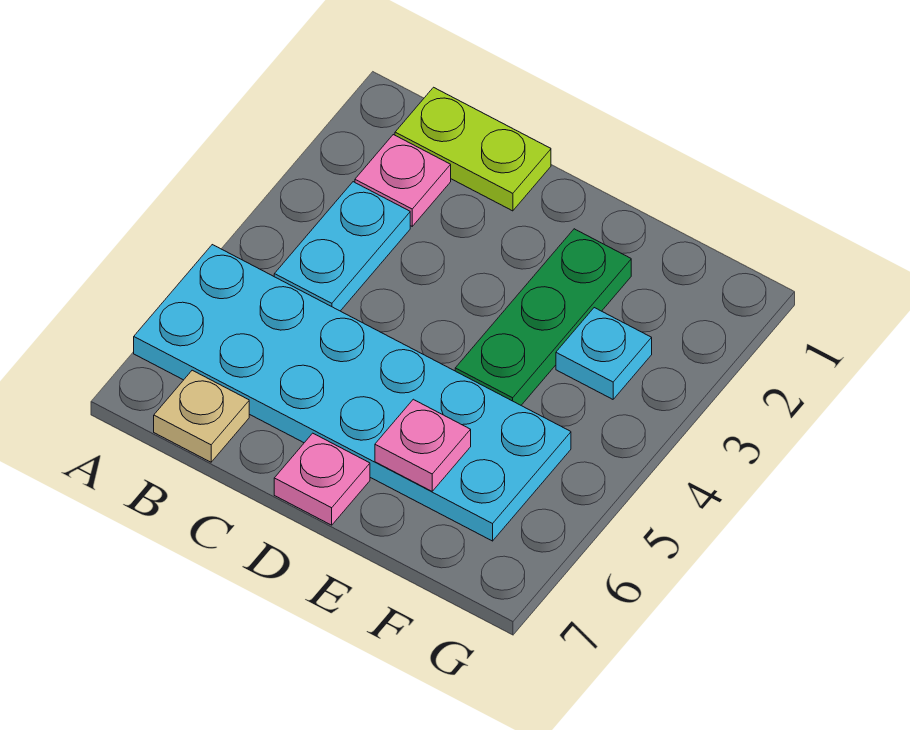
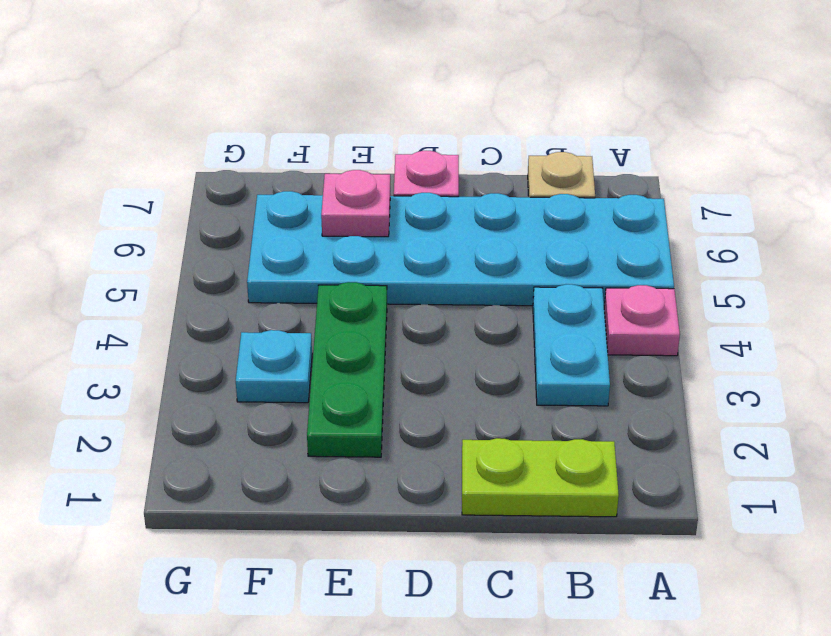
pink plate B2 level 1 -> pink plate A4 level 1

